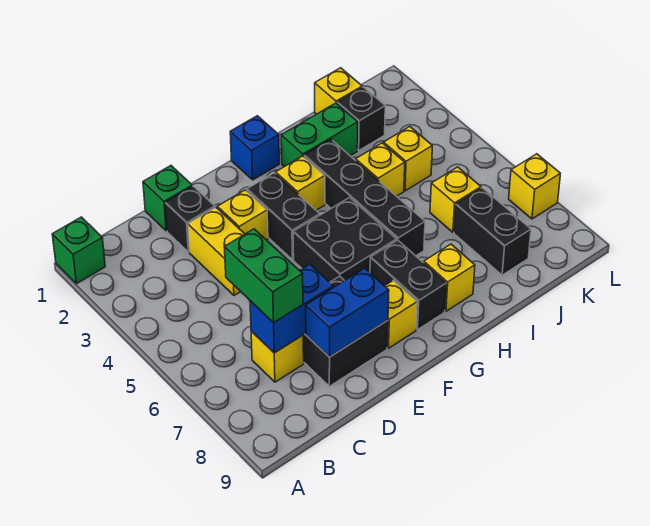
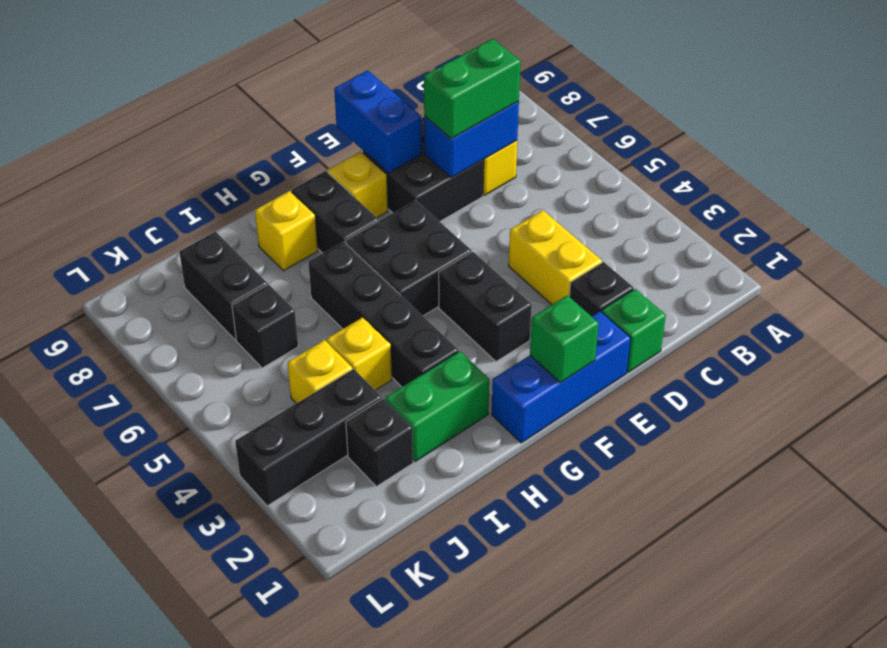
green brick A1 level 1 -> green brick F1 level 2
green brick C6:C7 level 3 -> green brick C7:D7 level 3
blue brick D8:E8 level 2 -> blue brick E8:E9 level 2
yellow brick E3 level 1 -> none
blue brick G1 level 1 -> blue brick E1:G1 level 1
yellow brick G3 level 1 -> none
yellow brick J1 level 1 -> none
none -> black brick J3:L3 level 1
yellow brick J6 level 1 -> black brick J6 level 1
yellow brick L7 level 1 -> none

